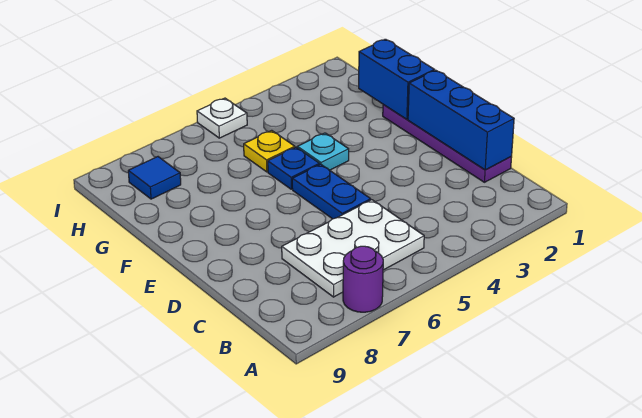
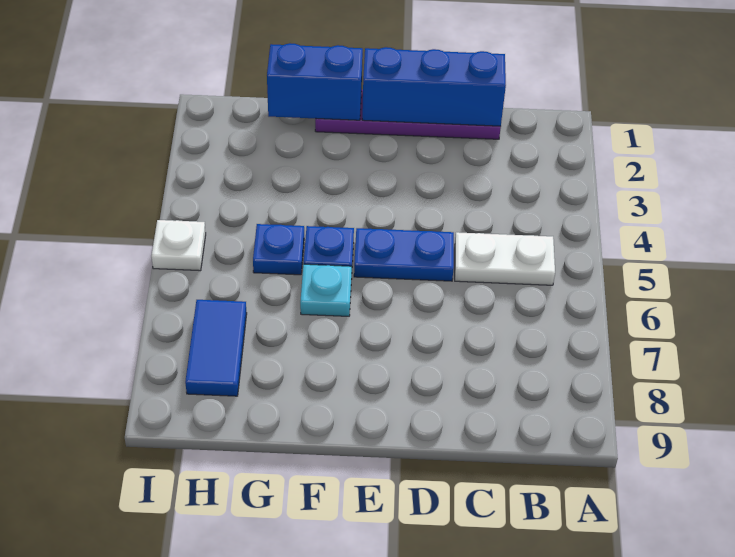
purple round brick A7 level 1 -> none
white plate B5:C7 level 1 -> white plate B5:C5 level 1
cyan plate F4 level 1 -> cyan plate F6 level 1
yellow plate G5 level 1 -> blue plate G5 level 1
blue tile H8 level 1 -> blue tile H7:H8 level 1

